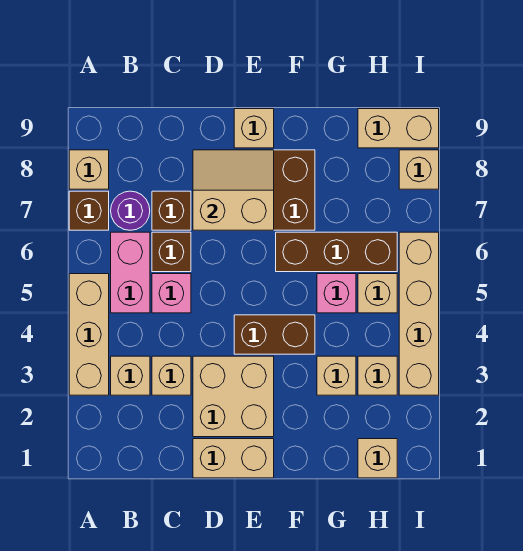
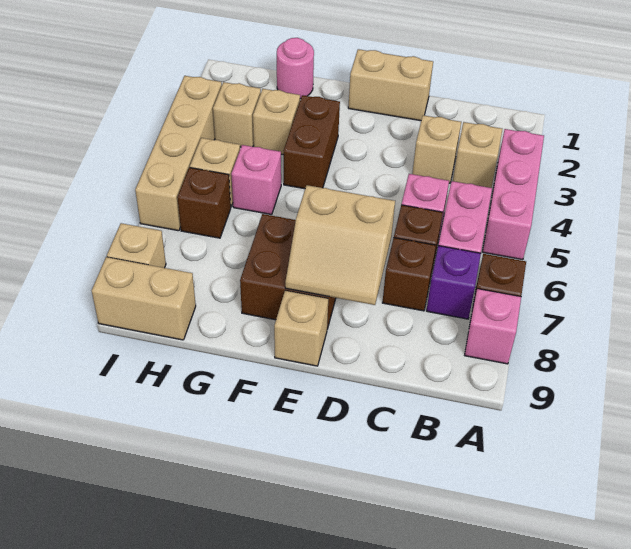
tan brick A3:A5 level 1 -> pink brick A3:A5 level 1
tan brick A8 level 1 -> pink brick A8 level 1
purple round brick B7 level 1 -> purple brick B7 level 1
tan brick D2:E3 level 1 -> none
brown brick E4:F4 level 1 -> brown brick F3:F4 level 1
brown brick F6:H6 level 1 -> brown brick H6 level 1
none -> pink round brick G1 level 1
tan brick H1 level 1 -> none

